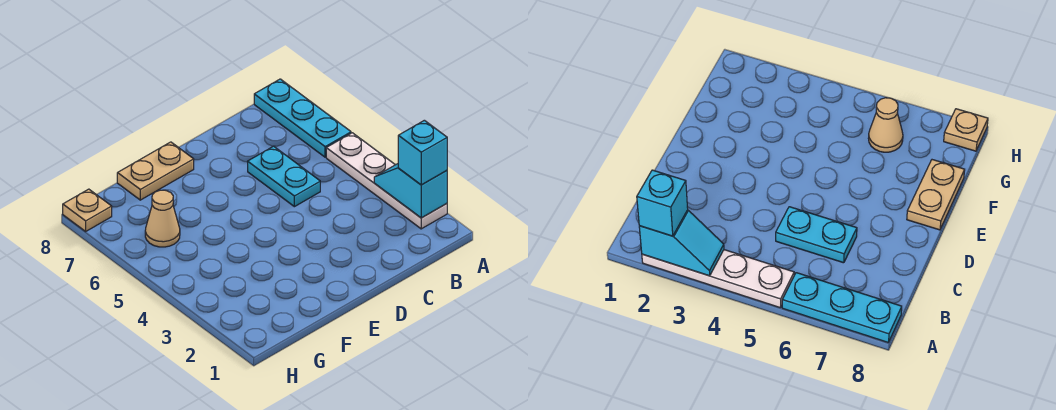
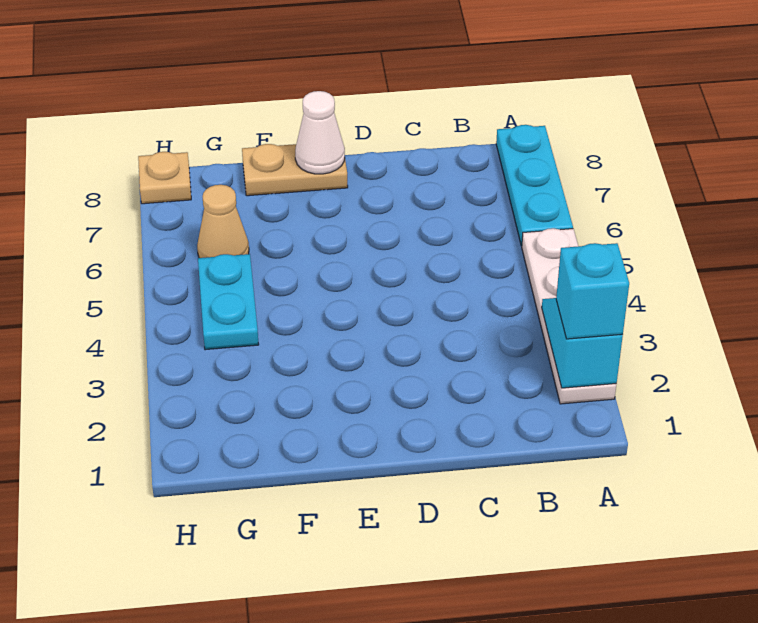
cyan plate C5:C6 level 1 -> cyan plate G4:G5 level 1
none -> white cone E8 level 2

